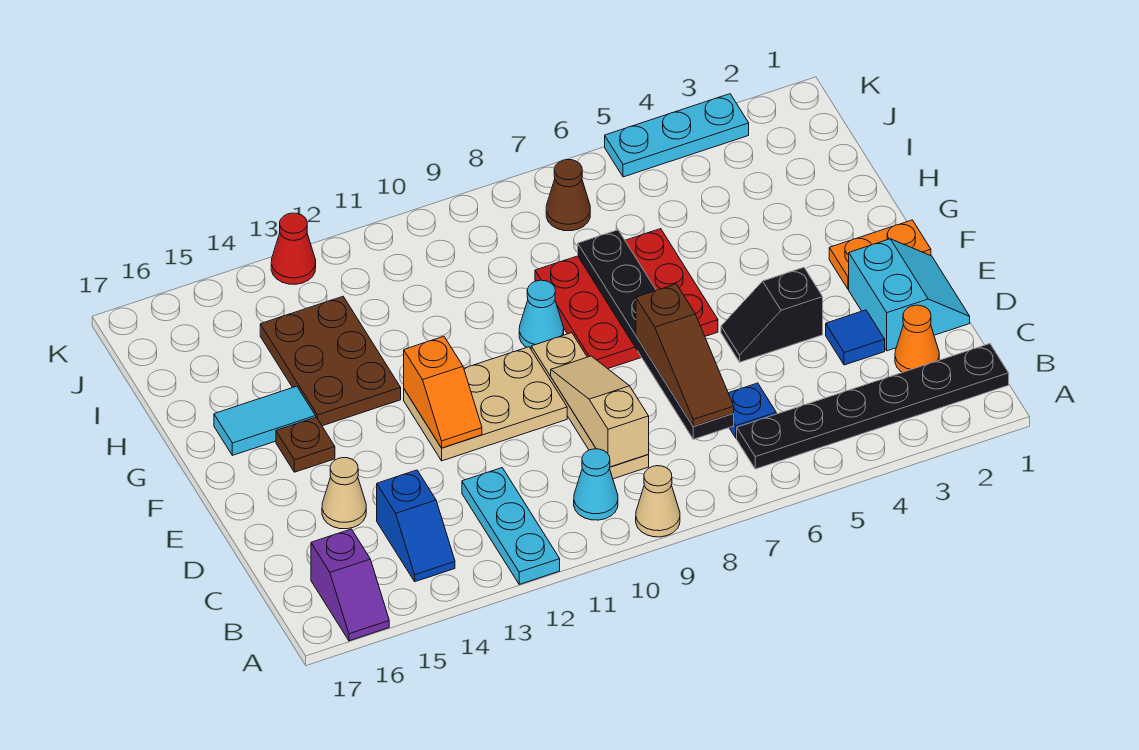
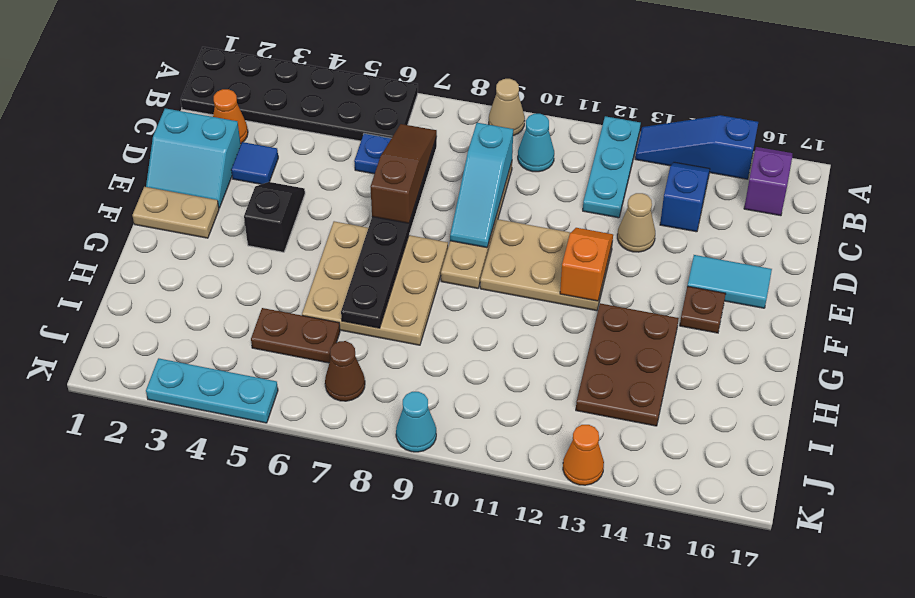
none -> blue slope A13:A15 level 1 top 15
black plate B1:B6 level 1 -> black plate A1:B6 level 1
tan slope C9:E9 level 2 top C -> cyan slope C9:E9 level 2 top C
cyan slope D1:E2 level 1 top 2 -> cyan slope D1:E2 level 1 top D
tan cone D15 level 1 -> tan cone D13 level 1
black slope E4:E5 level 1 top 4 -> black slope E4:F4 level 1 top F
orange plate F1:F2 level 1 -> tan plate F1:F2 level 1
red plate F6:H8 level 1 -> tan plate F6:H8 level 1
cyan cone G9 level 1 -> cyan cone K9 level 1
cyan tile G15:G16 level 1 -> cyan tile E15:E16 level 1
none -> brown plate I5:I6 level 1
red cone K13 level 1 -> orange cone K13 level 1

